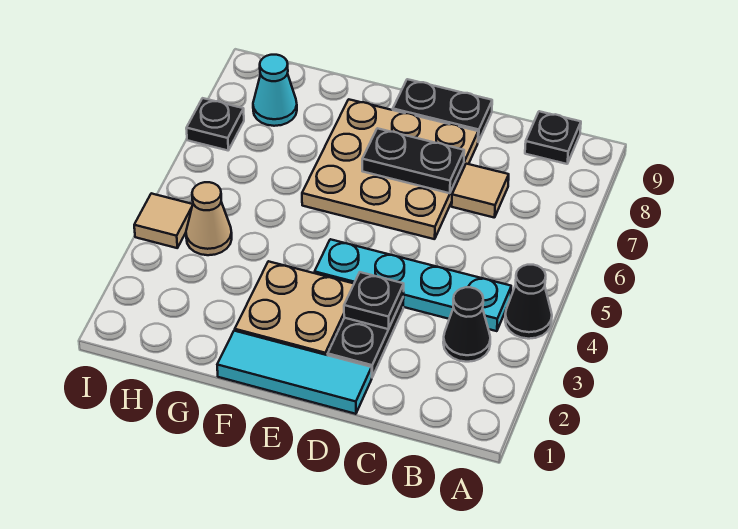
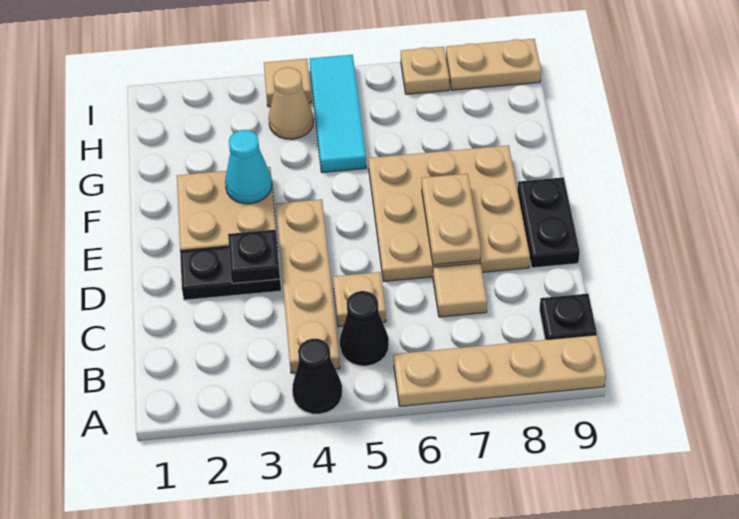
none -> tan plate A6:A9 level 1
black cone B3 level 1 -> black cone B5 level 1
cyan plate B4:E4 level 1 -> tan plate B4:E4 level 1
none -> tan plate C5 level 1
cyan tile D1:F1 level 1 -> cyan tile G5:I5 level 1
black plate D7:E7 level 2 -> tan plate D7:E7 level 2
cyan cone H8 level 1 -> cyan cone F3 level 2
black plate I7 level 1 -> tan plate I7 level 1
none -> tan plate I8:I9 level 1

